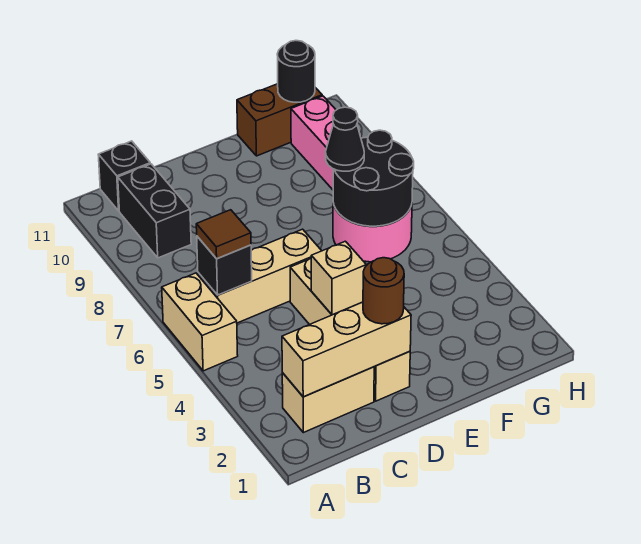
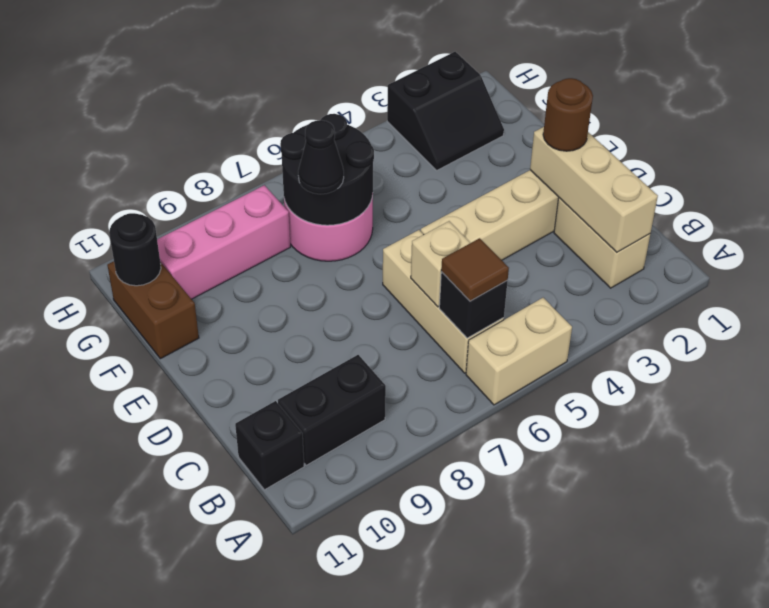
tan brick D4 level 2 -> tan brick C6 level 2
none -> black slope G2:H3 level 1 top H

